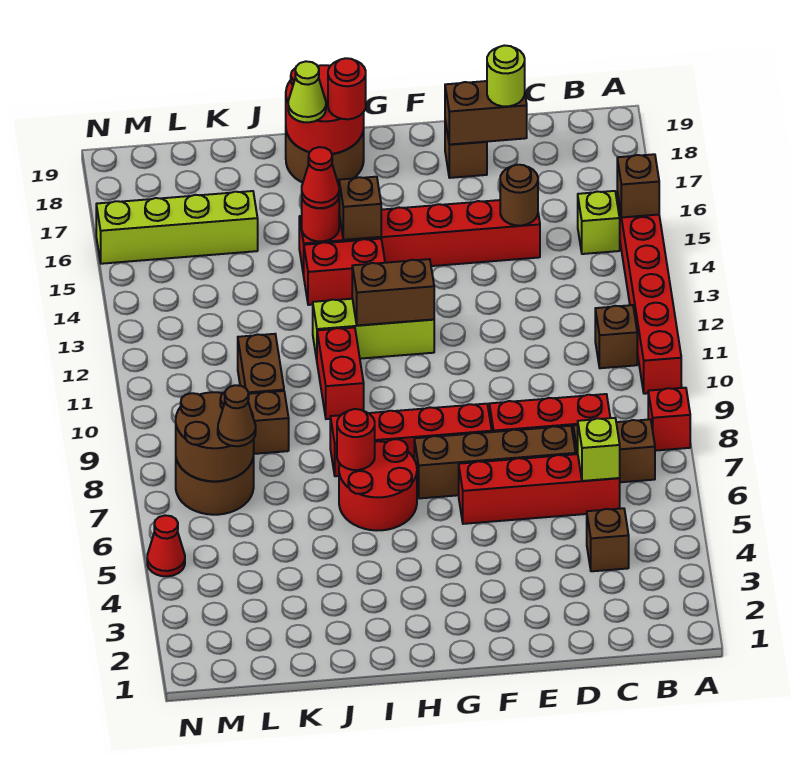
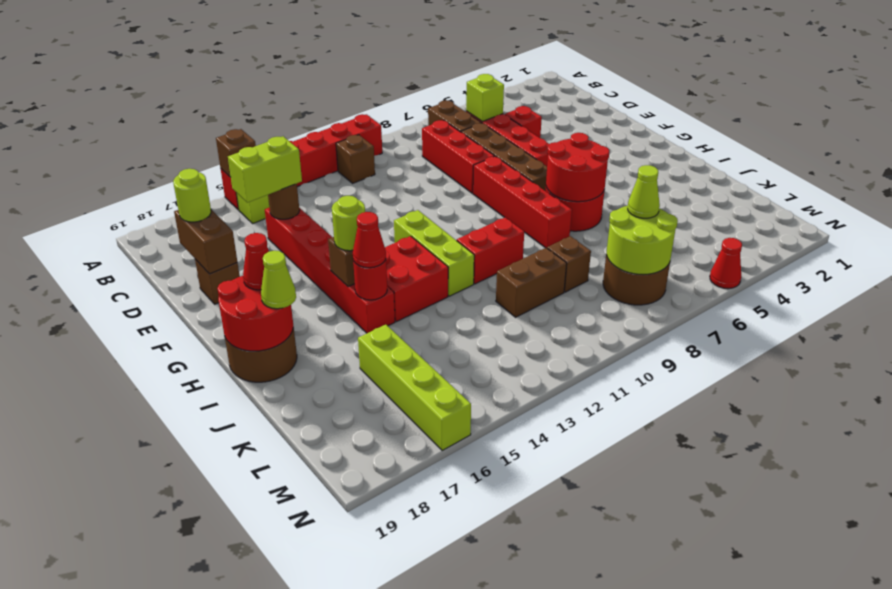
red brick A8 level 1 -> red brick D5 level 1
brown brick C4 level 1 -> none
none -> lime brick D15:D16 level 3
brown brick G12:H12 level 2 -> none
red brick H14:I14 level 1 -> red brick H13:I14 level 1
none -> lime round brick H15 level 3
red round brick H18 level 3 -> red cone H18 level 3
red round brick I7 level 2 -> red round brick H6:I7 level 2
brown round brick L7:M8 level 2 -> lime round brick L7:M8 level 2
brown cone L7 level 3 -> lime cone L7 level 3

